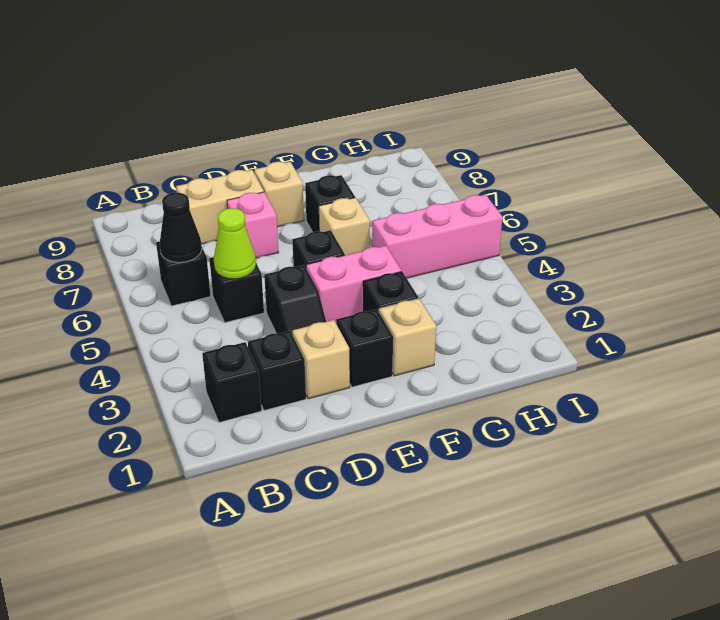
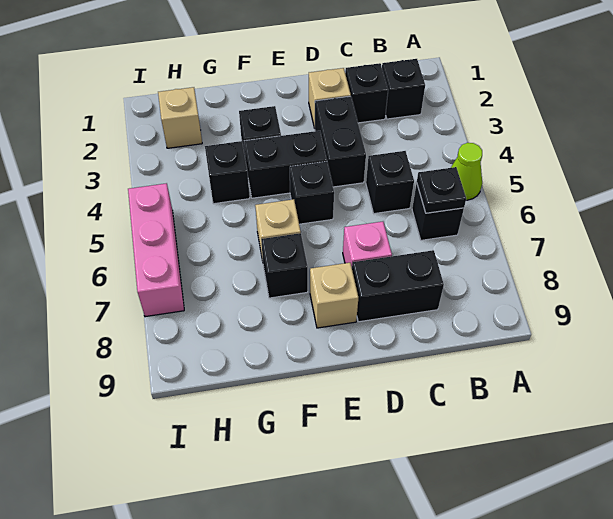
black cone B6 level 2 -> black plate B6 level 2
lime cone C5 level 2 -> lime cone A5 level 1
tan brick C8:D8 level 1 -> black brick C8:D8 level 1
black slope D3:D4 level 1 top 4 -> black brick D3:D4 level 1
black brick E2 level 1 -> black brick G4 level 1
pink brick E4:F4 level 1 -> black brick E4:F4 level 1
tan brick F2 level 1 -> tan brick H2 level 1
pink brick G5:I5 level 1 -> pink brick I5:I7 level 1

